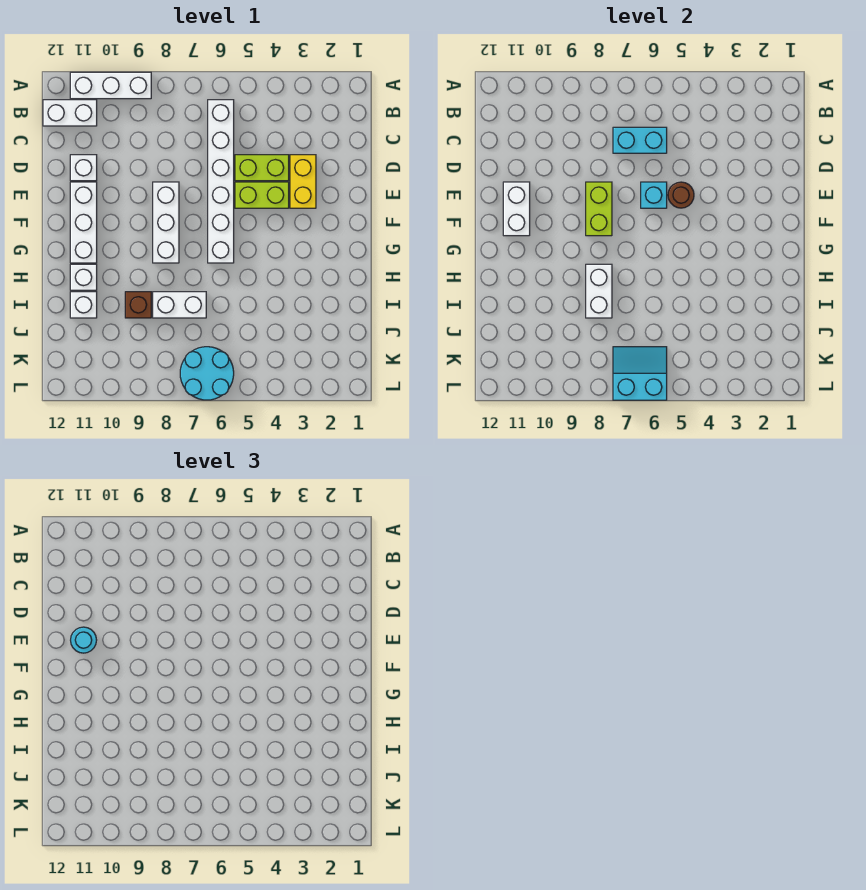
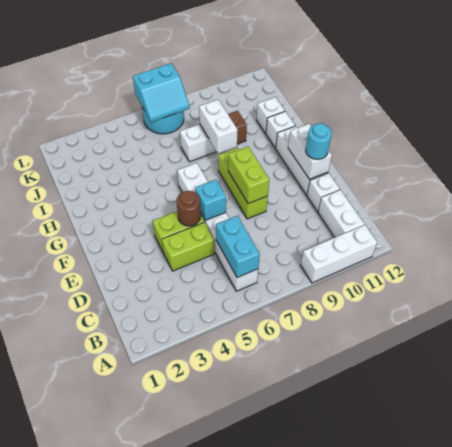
white brick B11:B12 level 1 -> white brick B11:C11 level 1
cyan brick C6:C7 level 2 -> cyan brick B6:C6 level 2
yellow brick D3:E3 level 1 -> none
white brick E8:G8 level 1 -> lime brick E8:G8 level 1

